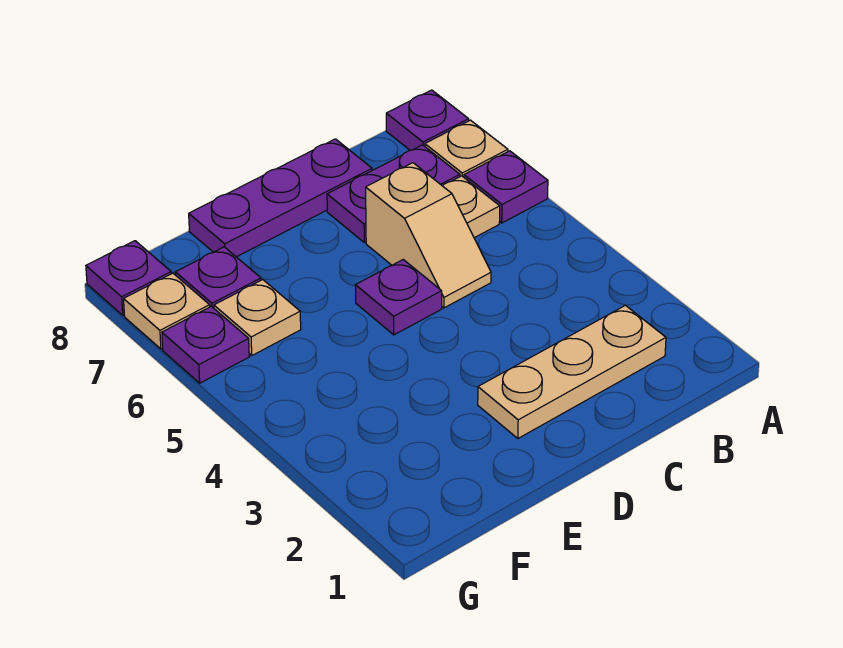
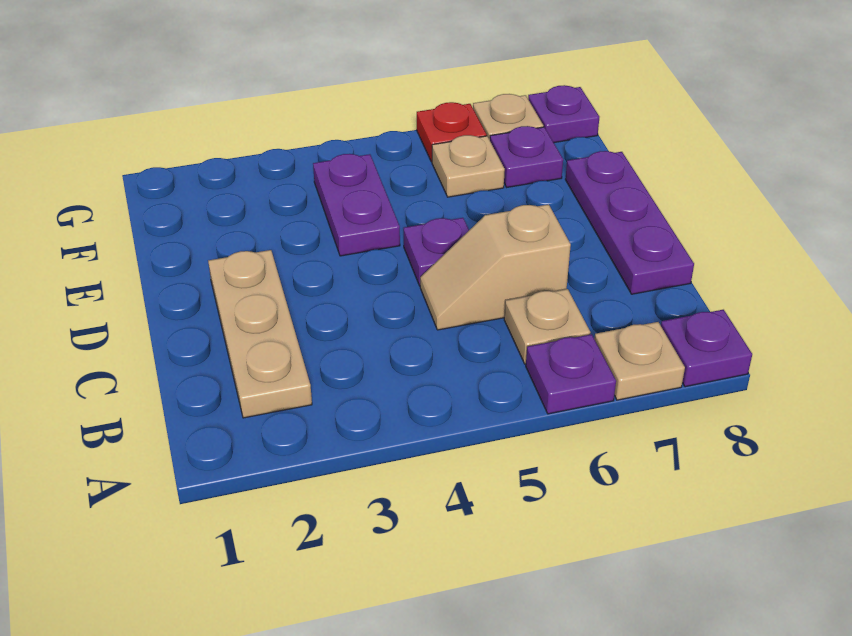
purple plate B7:C7 level 1 -> purple plate E4:F4 level 1
purple plate G6 level 1 -> red plate G6 level 1

